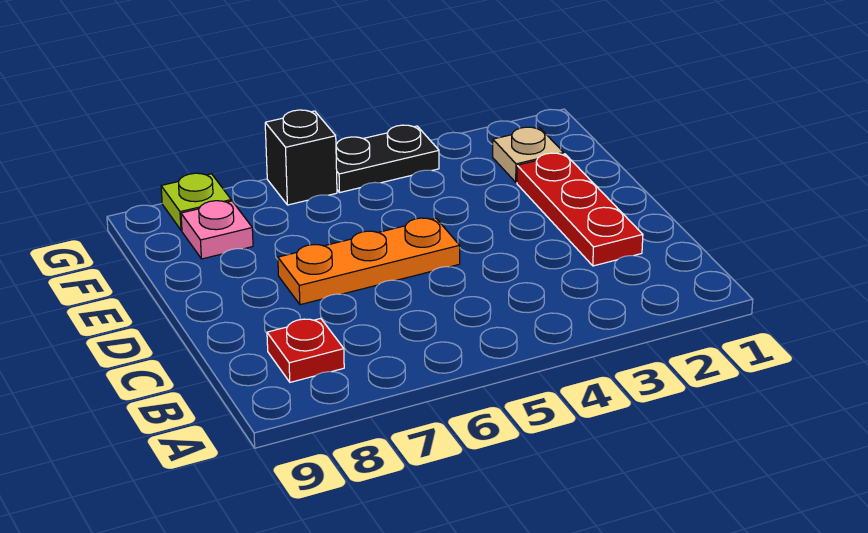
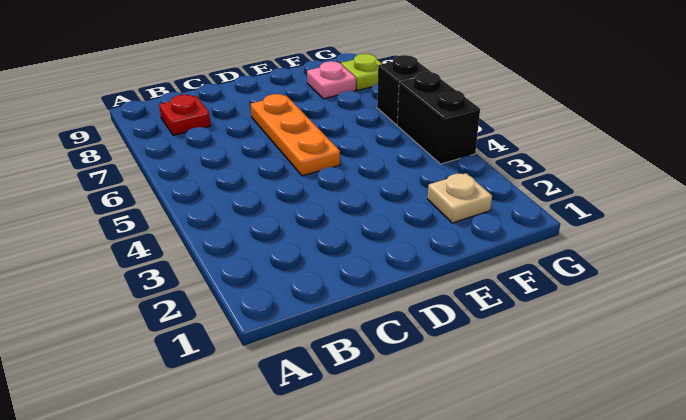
red plate C2:E2 level 1 -> none
black plate G4:G5 level 1 -> black brick G4:G5 level 1

